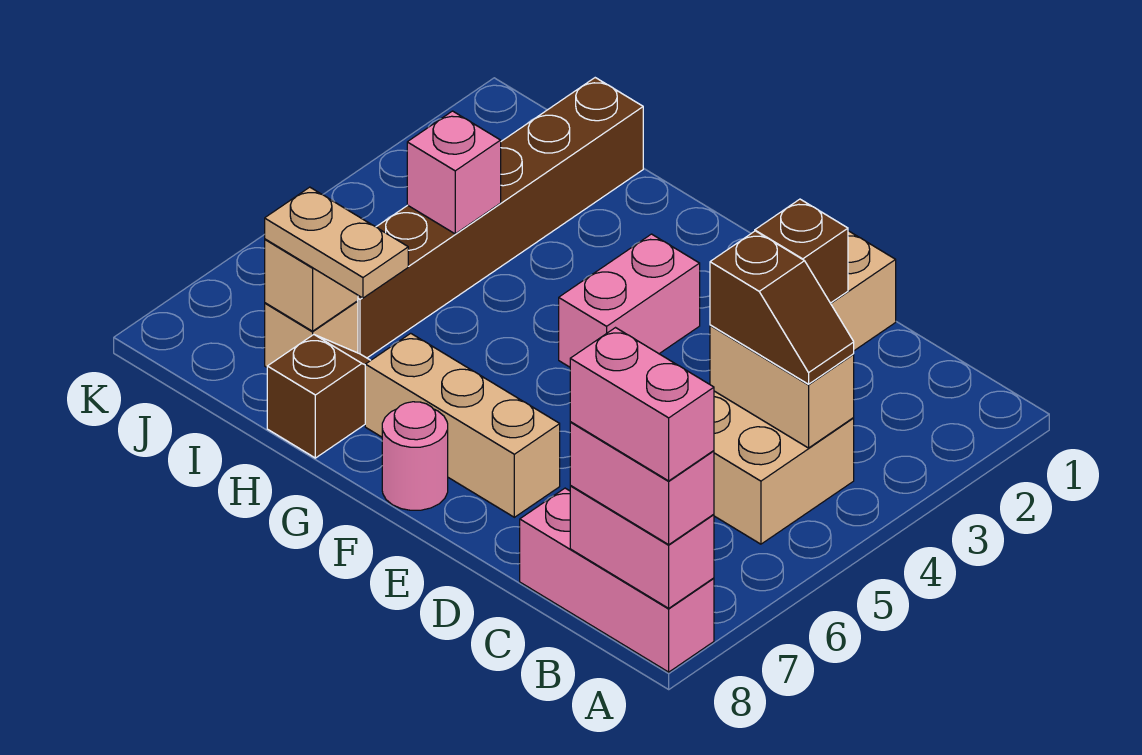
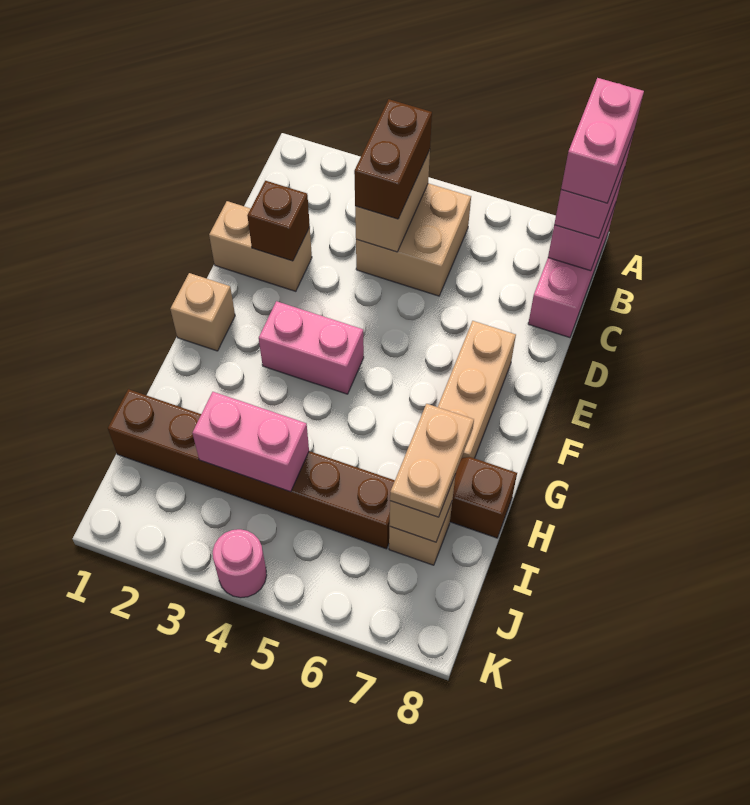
brown slope B4:C4 level 3 top C -> brown brick B4:C4 level 3
none -> tan brick F1 level 1
pink round brick F8 level 1 -> pink round brick K4 level 1
pink brick I4 level 2 -> pink brick I3:I4 level 2

